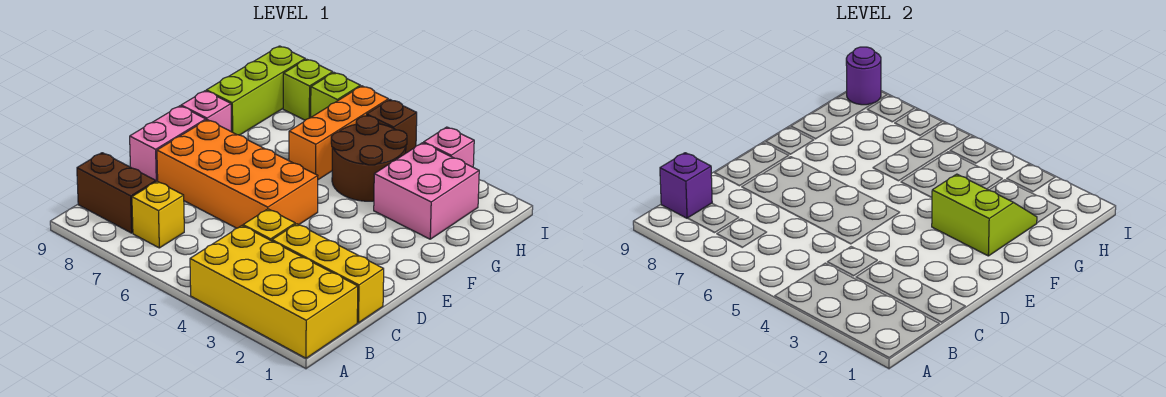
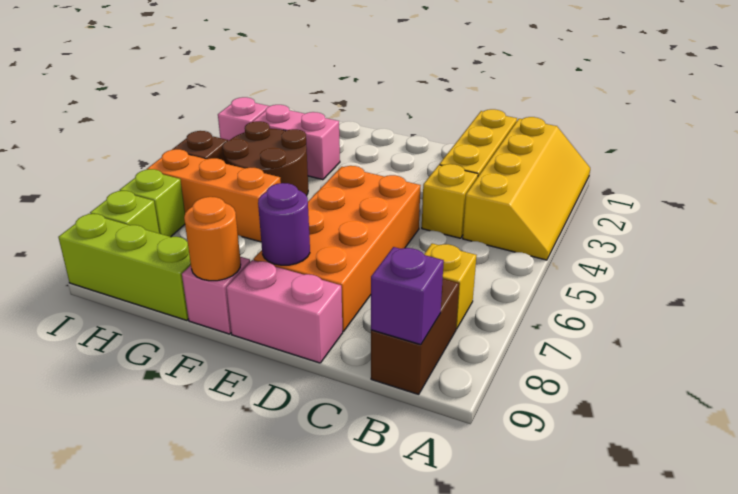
yellow brick A1:B4 level 1 -> yellow slope A1:B4 level 1 top B
lime slope F2:G3 level 2 top F -> none
none -> orange round brick F9 level 2
pink brick G2:H3 level 1 -> pink brick G3:H3 level 1
purple round brick I9 level 2 -> purple round brick E8 level 2

